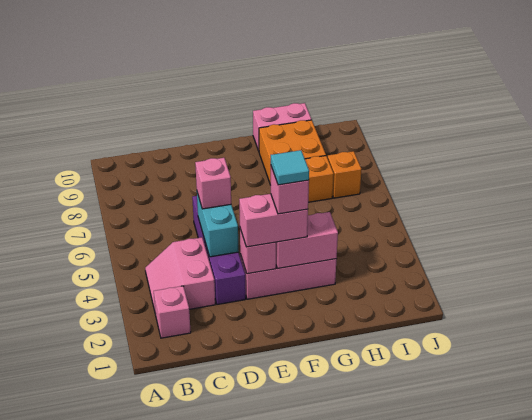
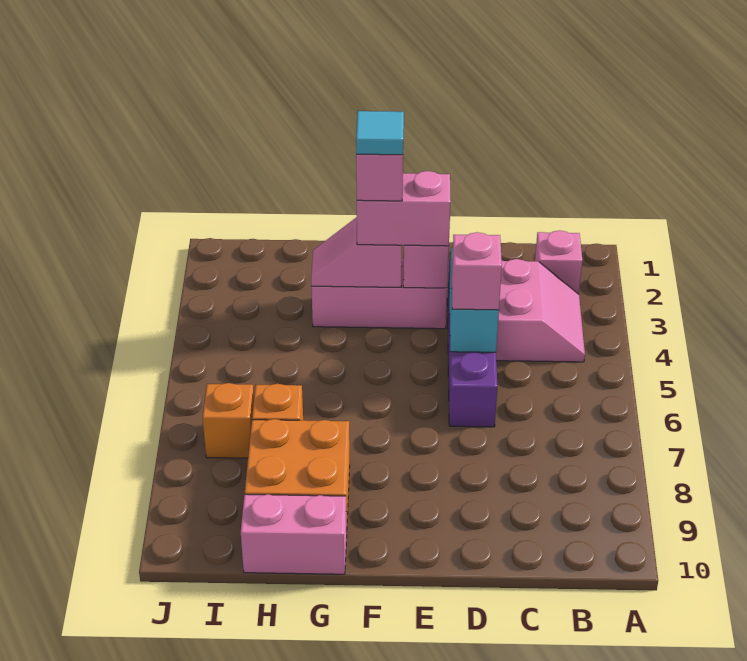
pink brick F3:G3 level 2 -> pink slope F3:G3 level 2 top F

